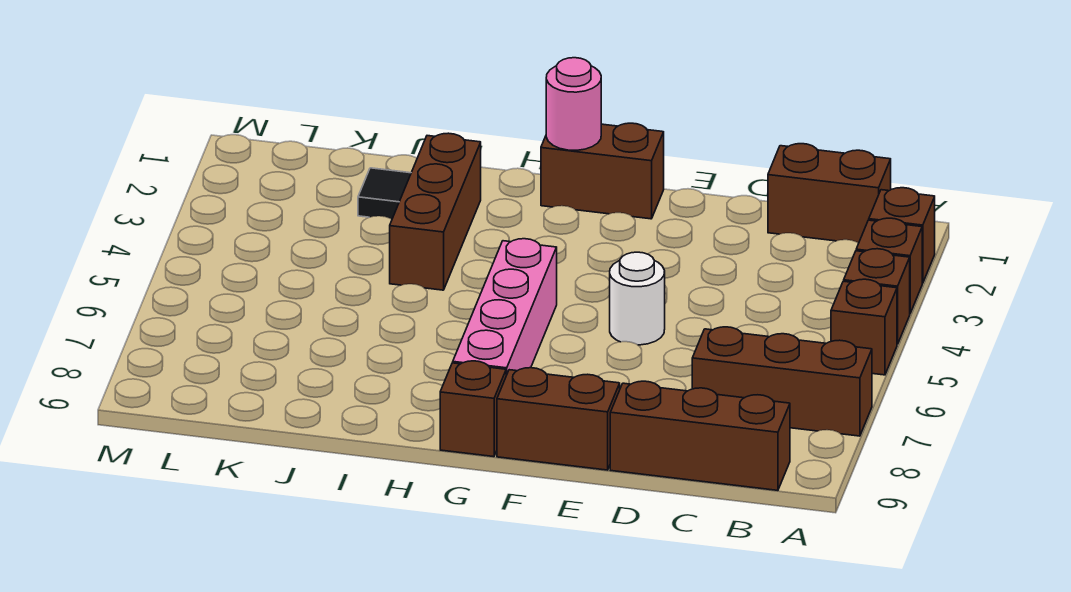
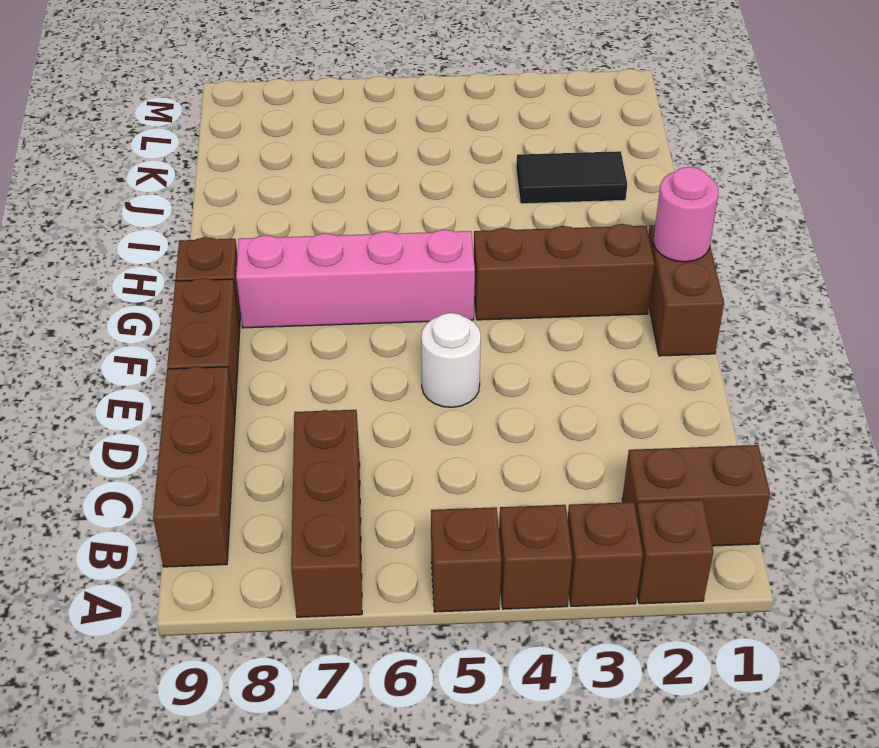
brown brick B1:C1 level 1 -> brown brick B1:B2 level 1
brown brick I2:I4 level 1 -> brown brick G2:G4 level 1
black tile J2 level 1 -> black tile J2:J3 level 1

